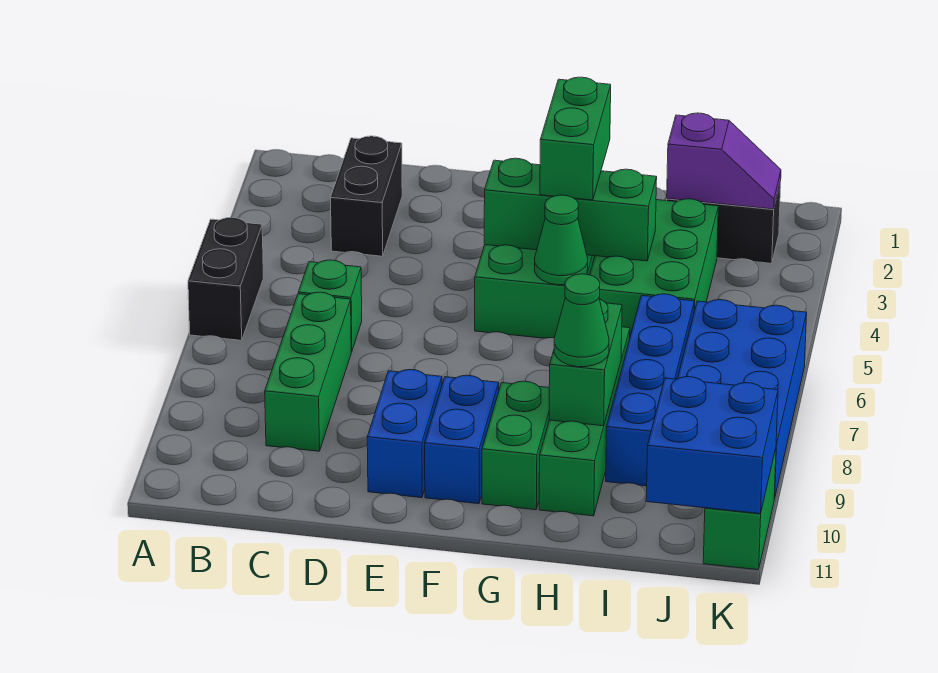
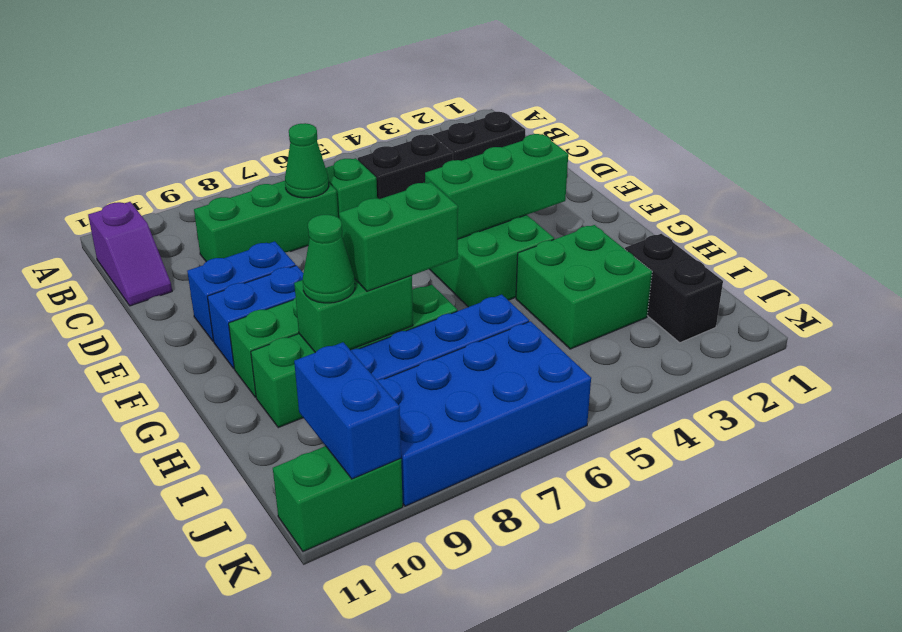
black brick A5:A6 level 1 -> black brick C4:C5 level 1
green brick F4:H4 level 2 -> green brick F3:F5 level 2
green brick G3:G4 level 3 -> green brick H7:H8 level 3
green cone G5 level 2 -> green cone C7 level 2
green brick H3:I5 level 1 -> green brick H3:I4 level 1
purple slope I2:J2 level 2 top I -> purple slope B11:C11 level 1 top B
blue brick J10:K11 level 2 -> blue brick J10:K10 level 2

